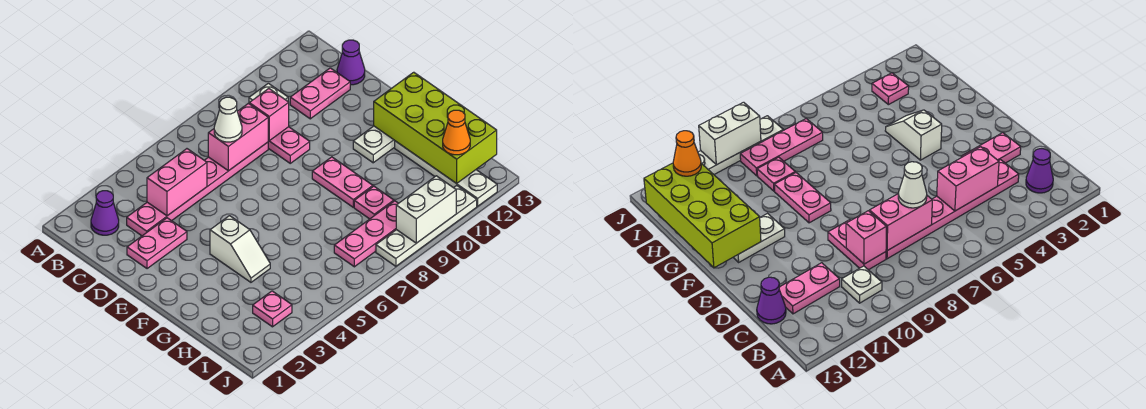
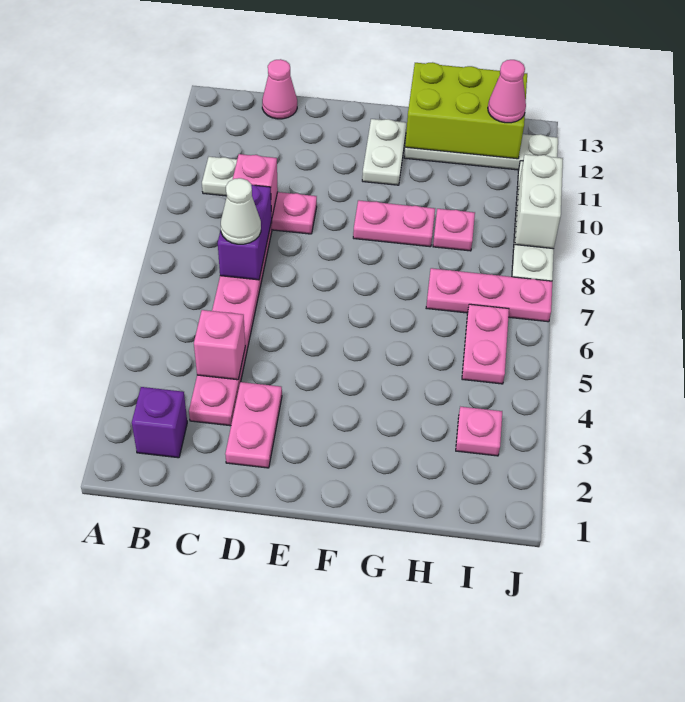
purple cone B2 level 1 -> purple brick B2 level 1
pink brick C4:C5 level 2 -> pink brick C4 level 2
pink brick C7:C8 level 2 -> purple brick C7:C8 level 2
pink plate C11:C12 level 1 -> pink plate I5:I6 level 1
purple cone C13 level 1 -> pink cone C13 level 1
white slope F4:G4 level 1 top F -> none
lime brick F12:I13 level 2 -> lime brick G12:I13 level 2
pink plate I7:I9 level 1 -> pink plate H7:J7 level 1
orange cone I12 level 3 -> pink cone I12 level 3

